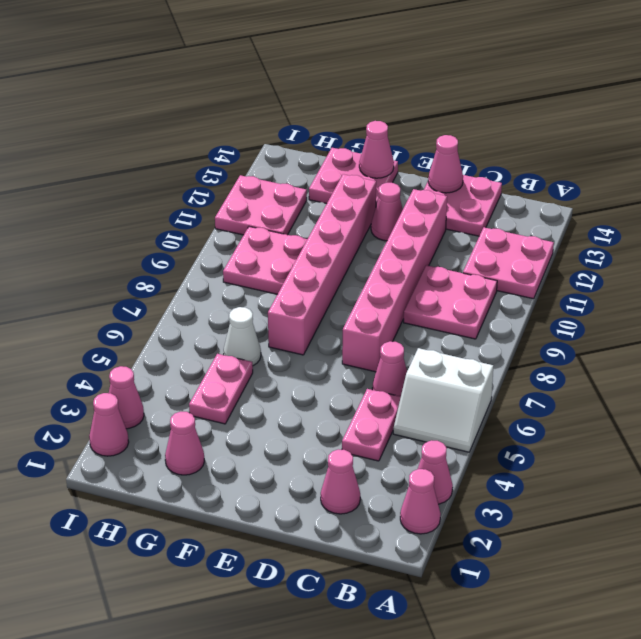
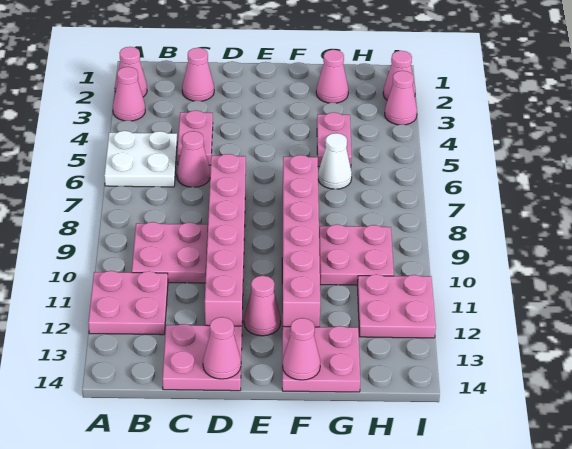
white slope A5:B6 level 1 top 6 -> white plate A5:B6 level 1

